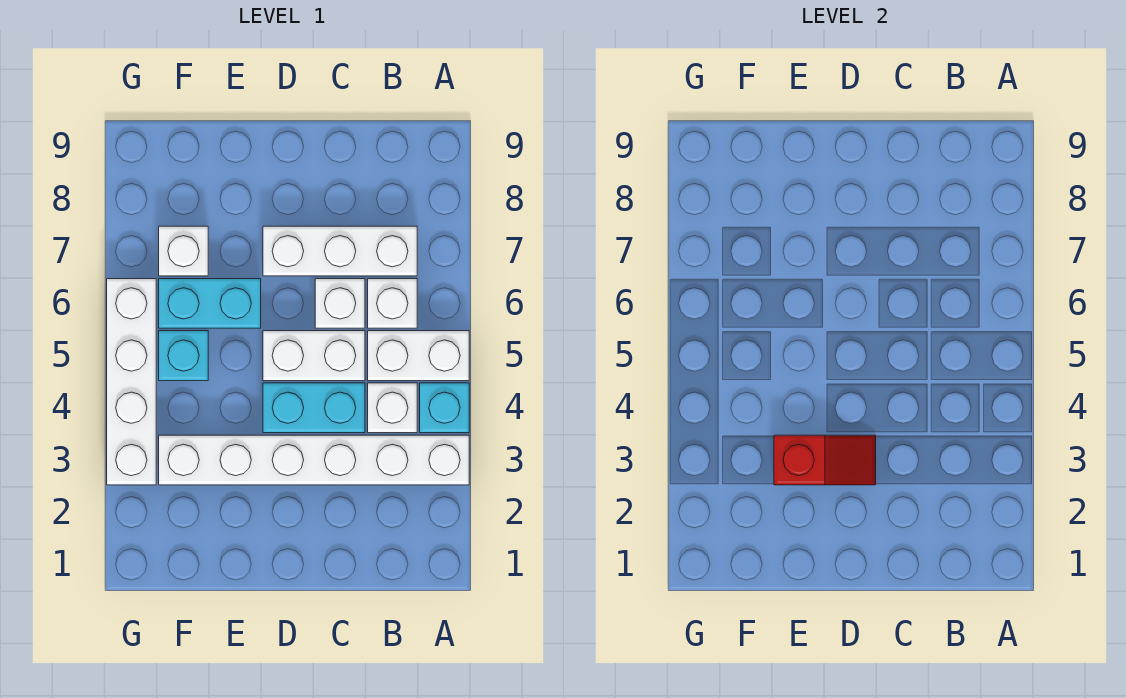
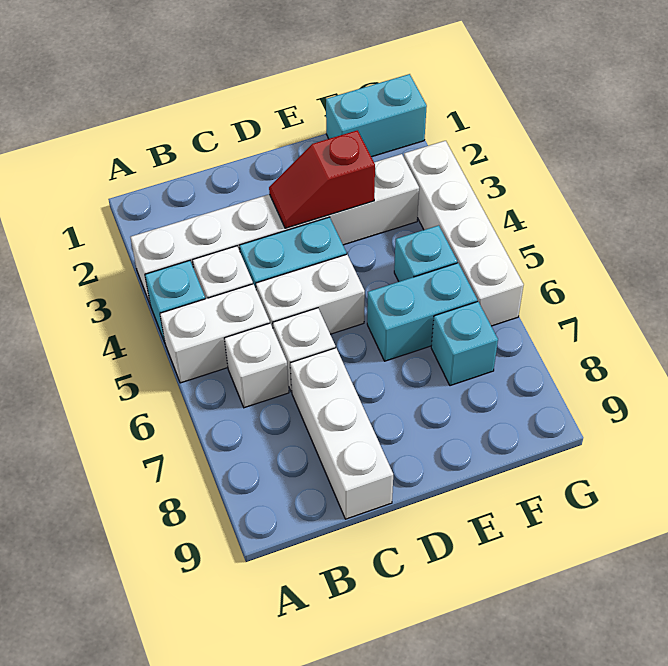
white brick B7:D7 level 1 -> white brick C7:C9 level 1
none -> cyan brick F1:G1 level 1
white brick F7 level 1 -> cyan brick F7 level 1

